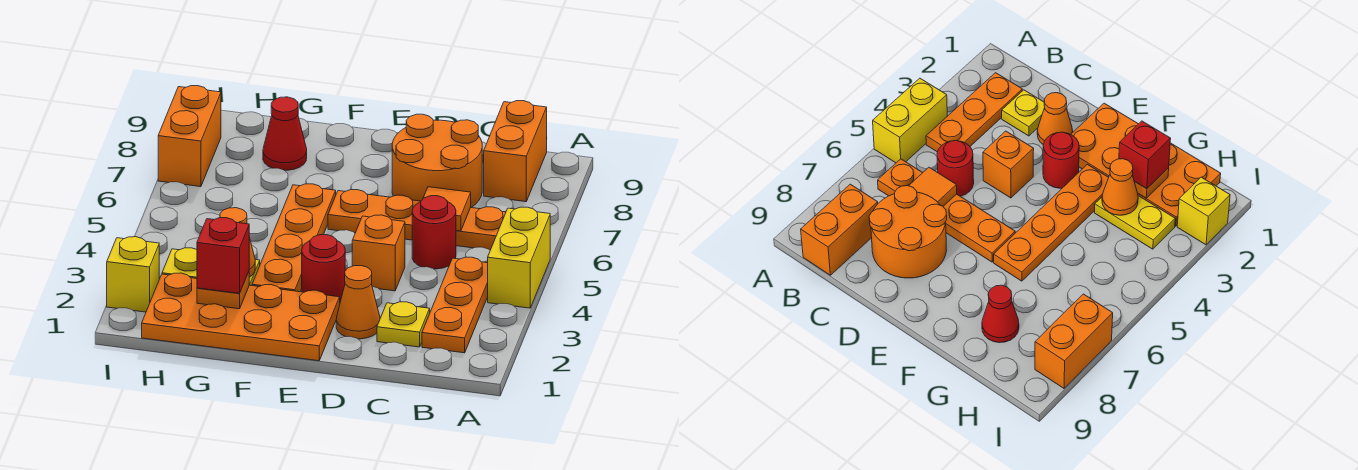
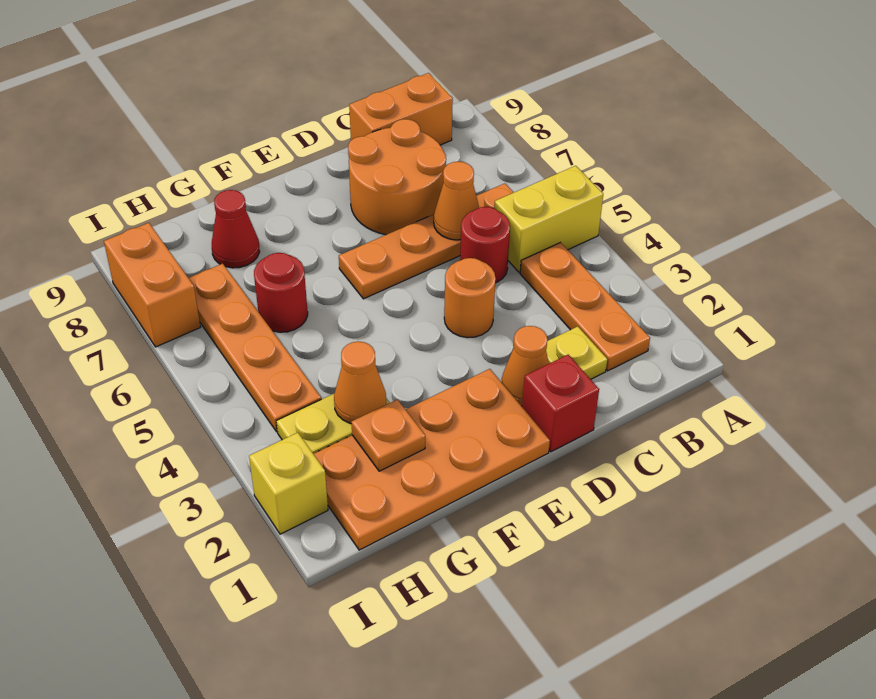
yellow brick A4:A5 level 1 -> yellow brick A5:B5 level 1
orange brick B8:B9 level 1 -> orange brick B9:C9 level 1
orange tile C6 level 2 -> orange cone C6 level 2
orange brick D4 level 1 -> orange round brick D4 level 1
red round brick E3 level 1 -> red round brick G6 level 1
orange plate F3:F6 level 1 -> orange plate H4:H7 level 1
red brick G2 level 3 -> red brick D1 level 1

